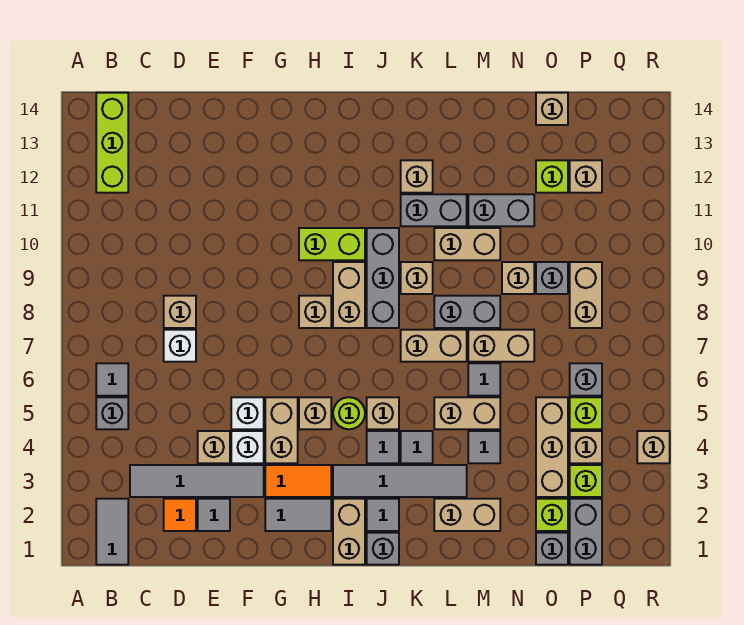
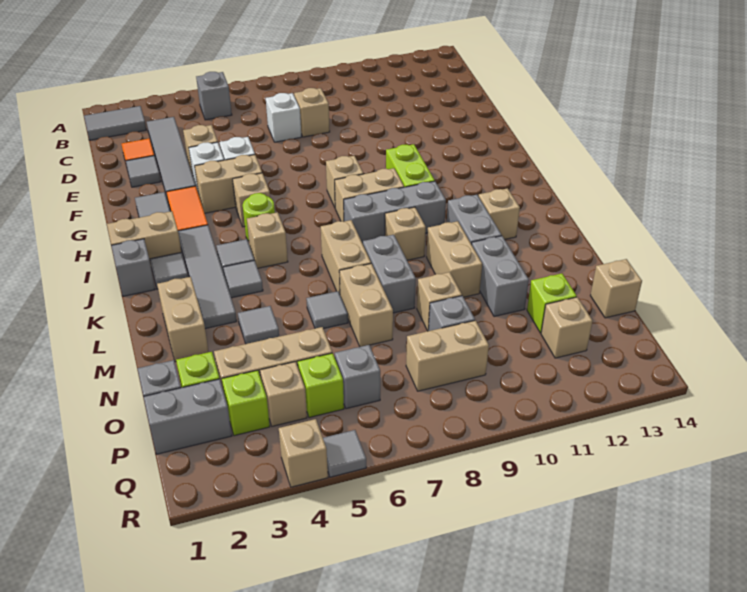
grey tile B6 level 1 -> grey tile R5 level 1
lime brick B12:B14 level 1 -> none
tan brick L5:M5 level 1 -> none

